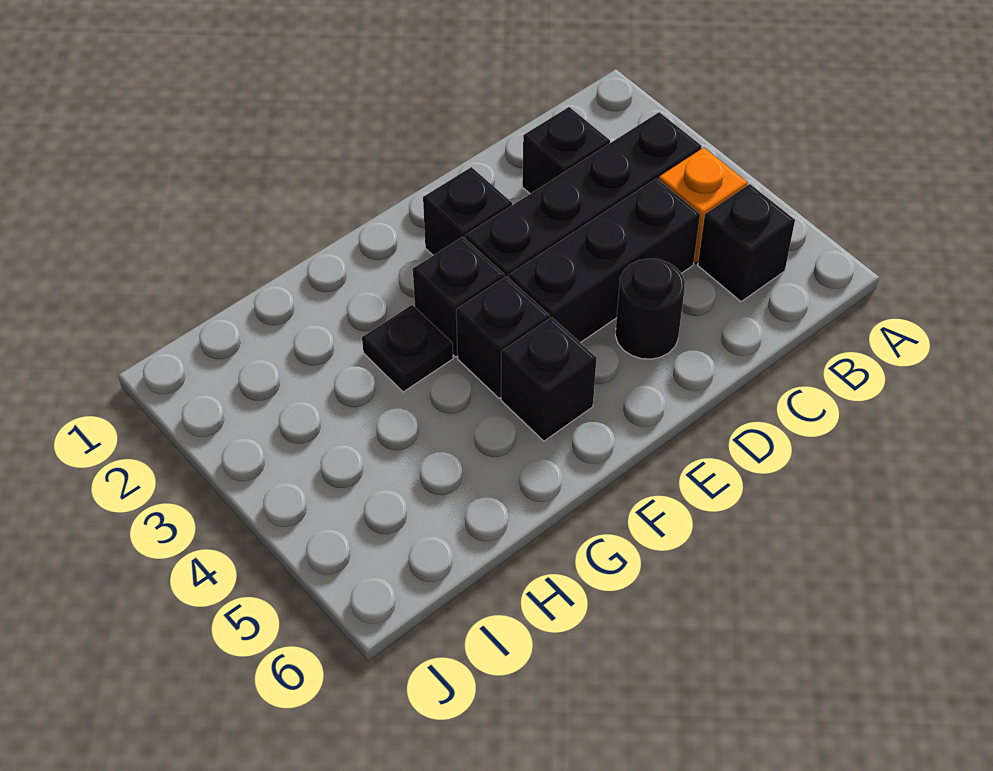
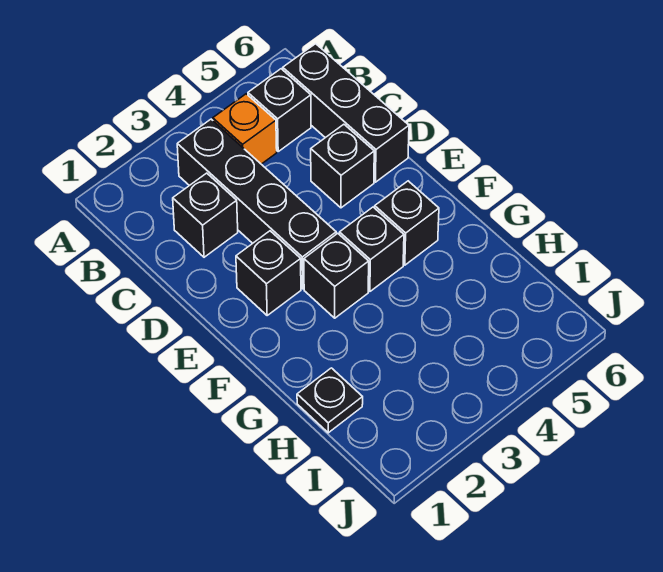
black brick C4:E4 level 1 -> black brick B6:D6 level 1
black round brick D5 level 1 -> black brick D5 level 1
black plate G3 level 1 -> black plate H1 level 1

